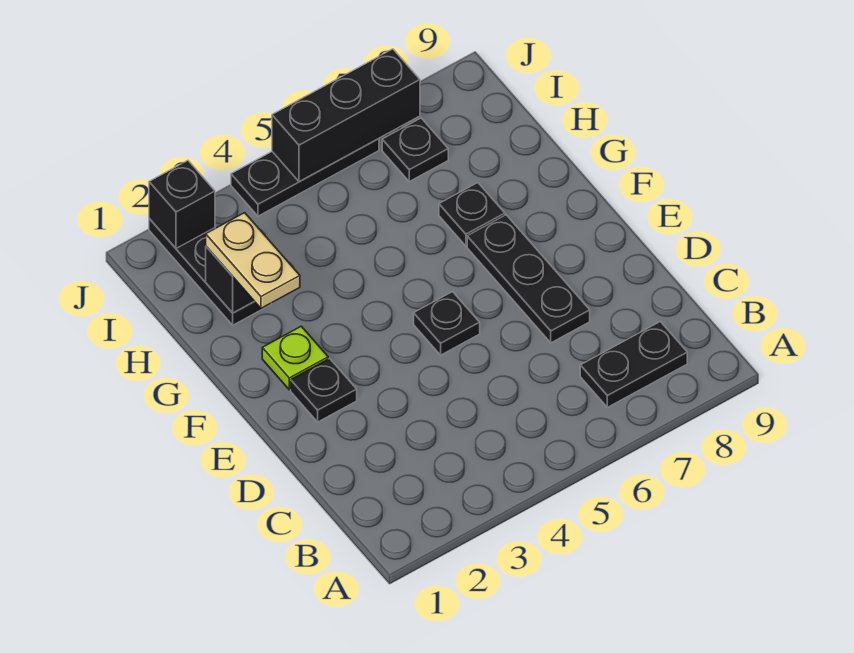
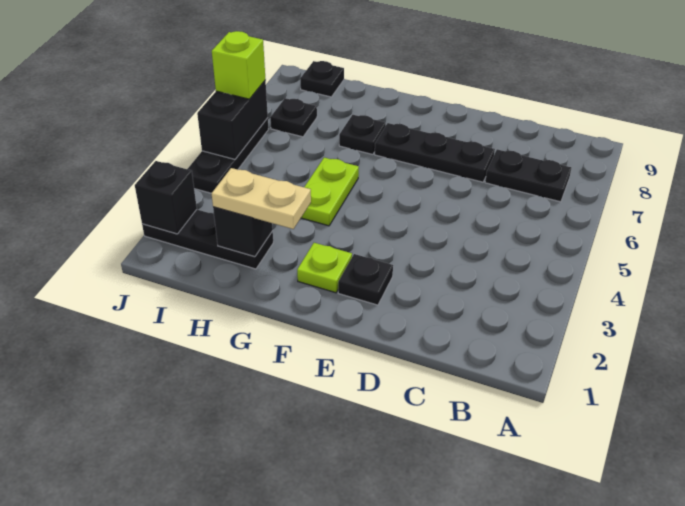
black plate B7:B8 level 1 -> black plate B7:C7 level 1
black plate E5 level 1 -> black plate I9 level 1
none -> lime plate G4:G5 level 1
black brick J5:J7 level 2 -> black brick J5:J6 level 2
none -> lime brick J6 level 3

